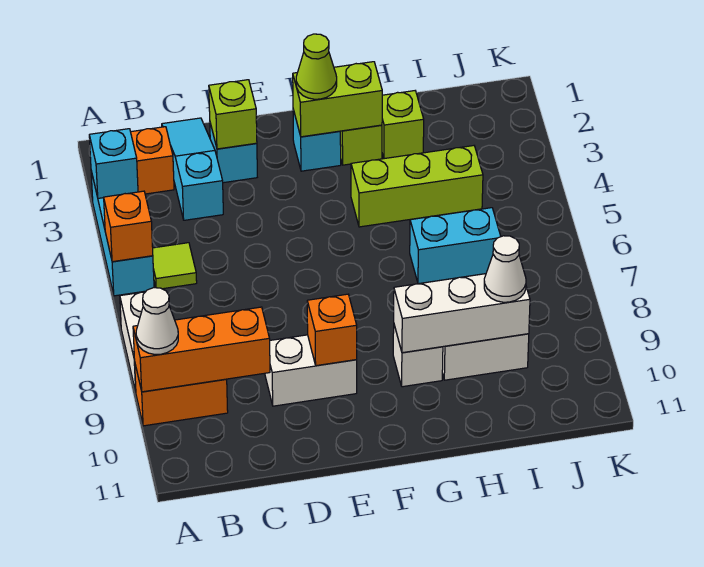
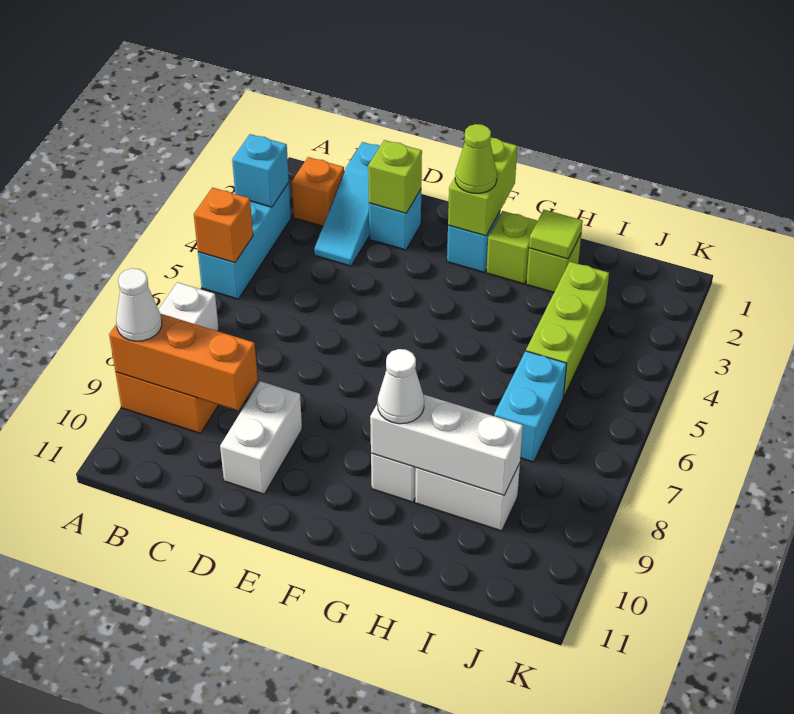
lime tile B5 level 1 -> lime tile H2 level 2
cyan slope C1:C3 level 1 top 3 -> cyan slope C1:C3 level 1 top 1
white brick D9:E9 level 1 -> white brick D9:D10 level 1
orange brick E9 level 2 -> none
lime brick F2:G2 level 2 -> lime brick F1:F2 level 2
lime brick G4:I4 level 1 -> lime brick I3:I5 level 1
cyan brick H6:I6 level 1 -> cyan brick I6:I7 level 1
white cone I9 level 3 -> white cone G9 level 3

